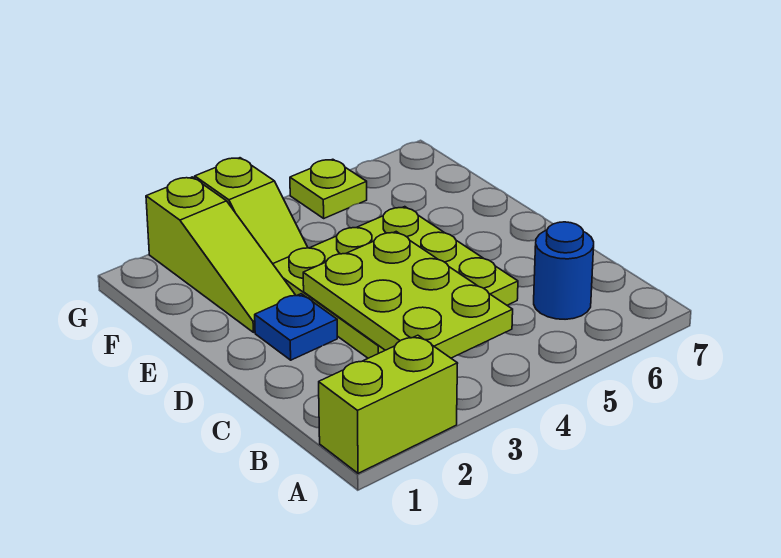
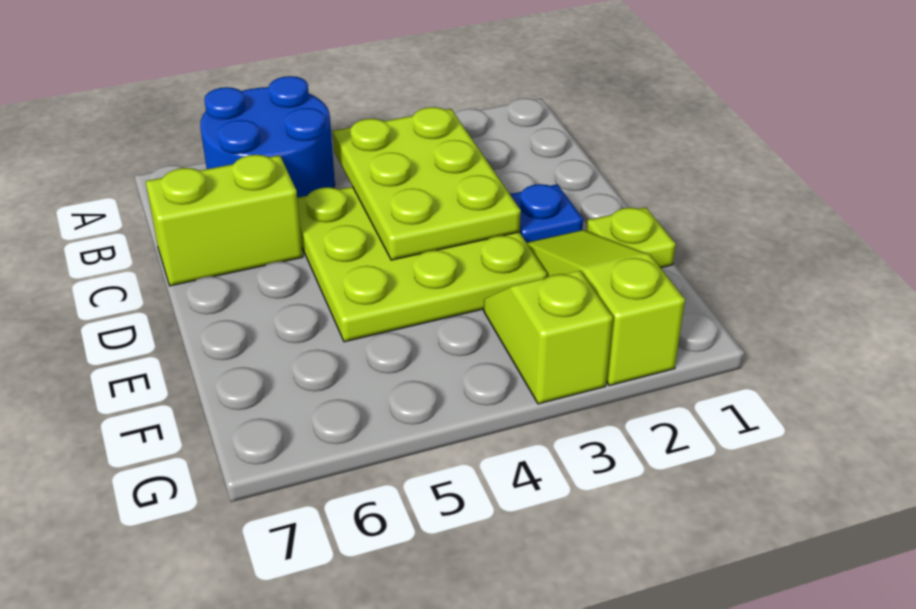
lime brick A1:A2 level 1 -> lime brick C6:C7 level 1
blue round brick B6 level 1 -> blue round brick A5:B6 level 1
lime plate G5 level 1 -> lime plate E1 level 1

